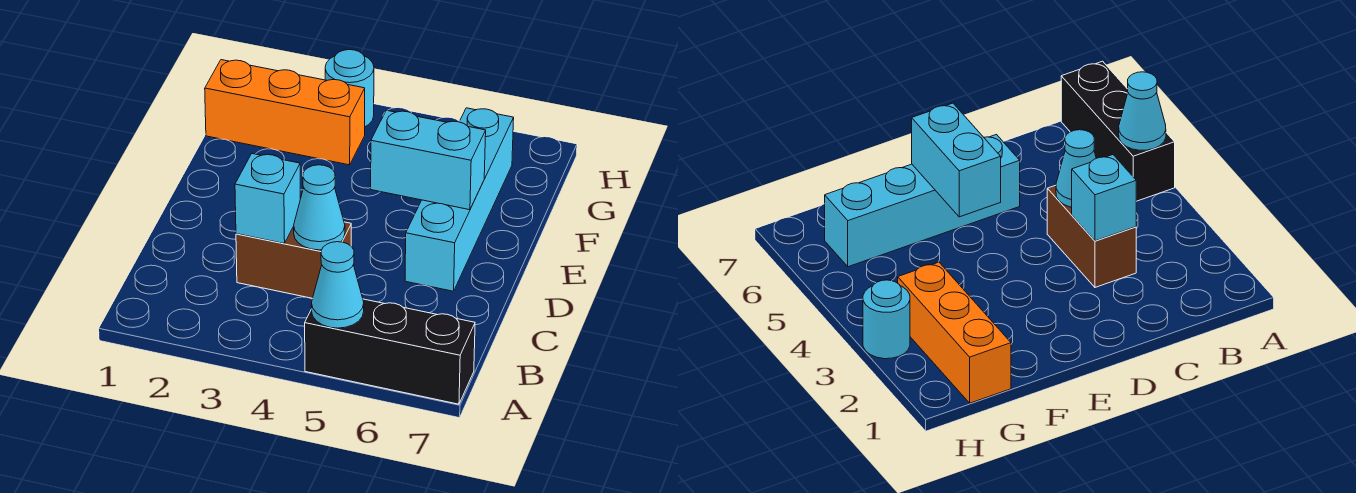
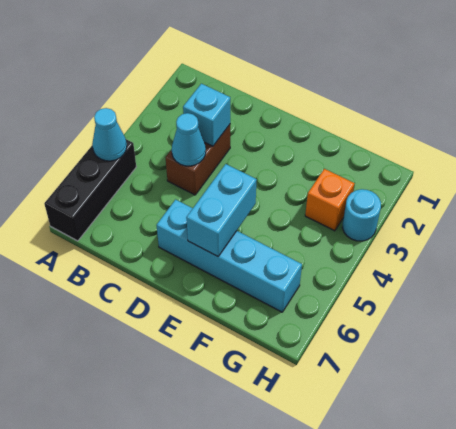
orange brick G1:G3 level 1 -> orange brick G3 level 1

